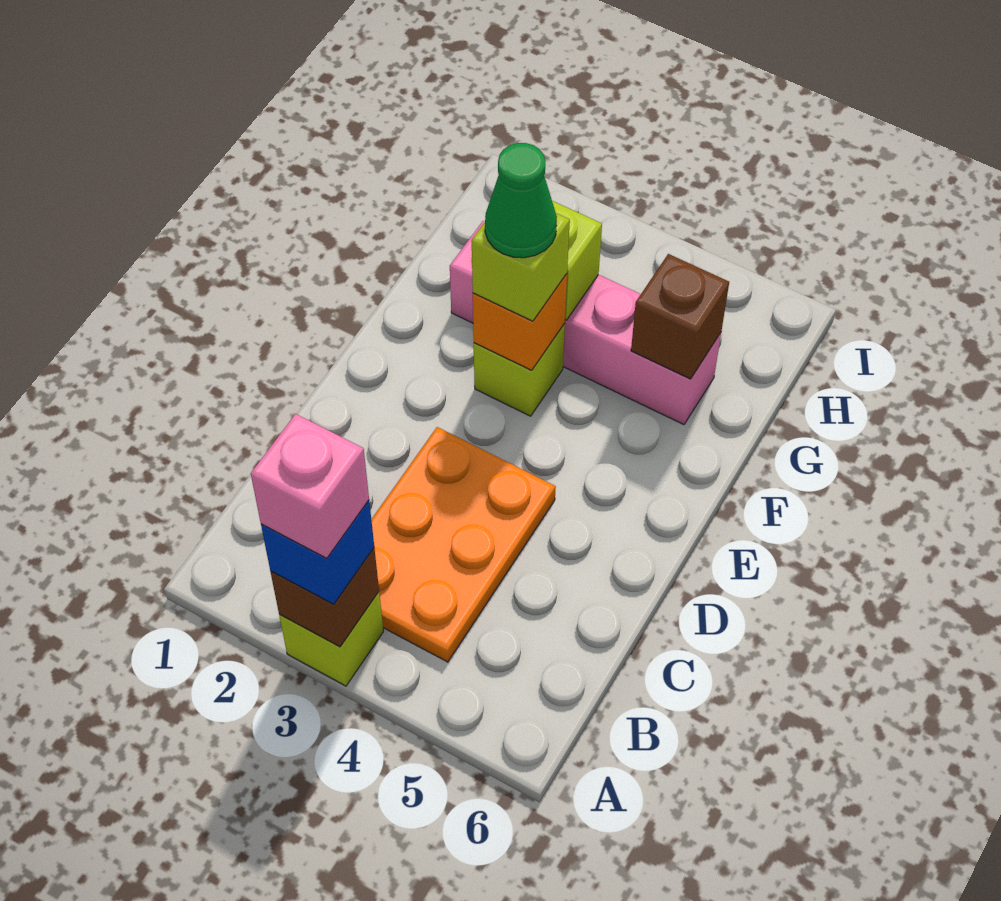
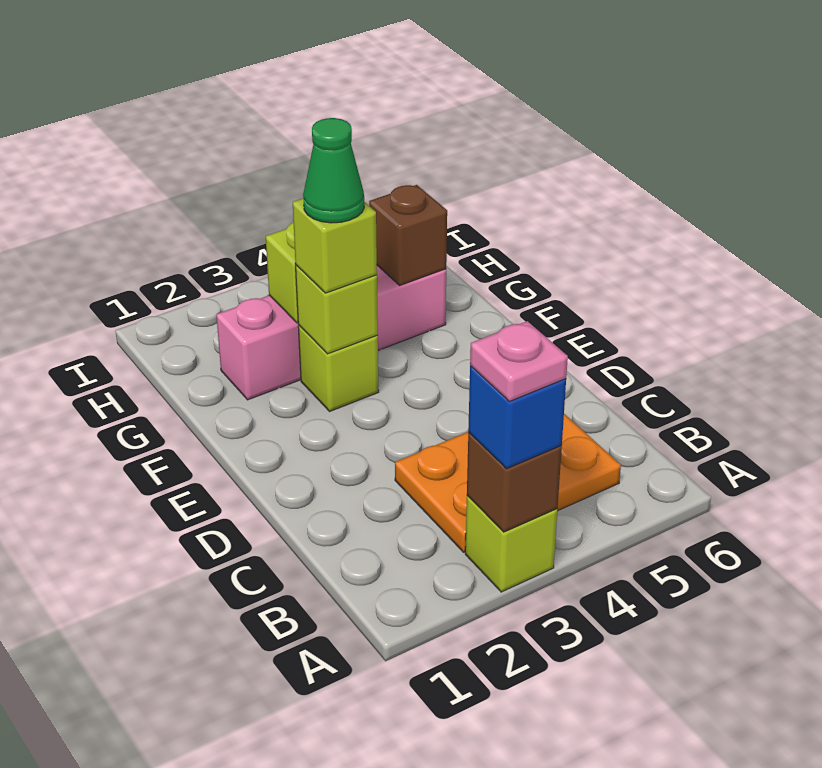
pink brick A3 level 4 -> pink plate A3 level 4
orange plate B3:D4 level 1 -> orange plate B3:C5 level 1
orange brick F3 level 2 -> lime brick F3 level 2

